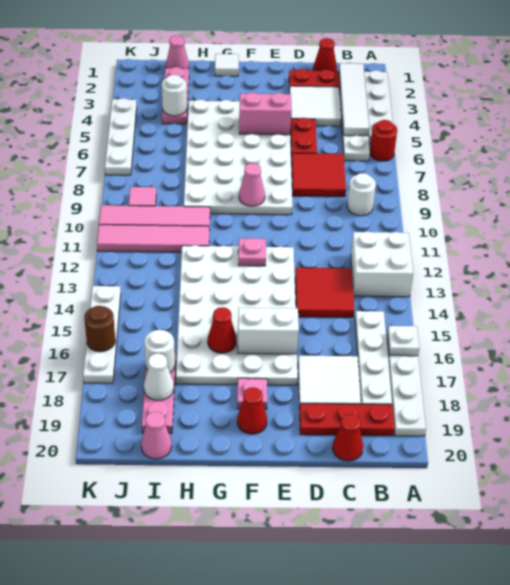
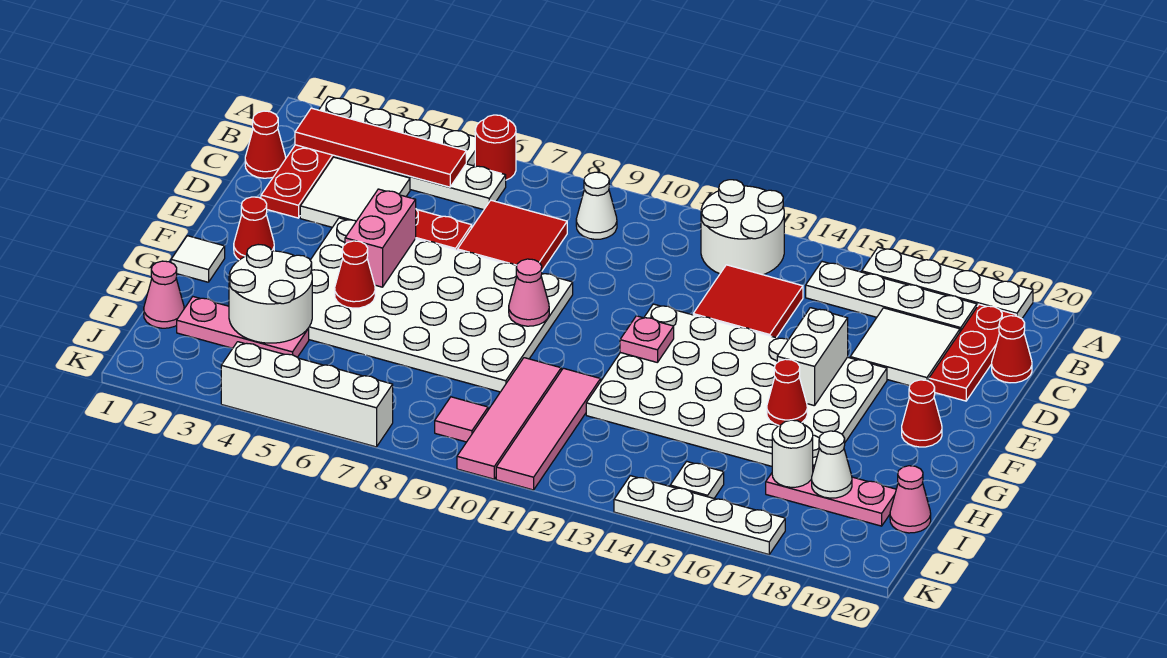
white brick A12:B13 level 1 -> white round brick A12:B13 level 1
white plate A16 level 2 -> white plate J15 level 1
white tile B2:B5 level 2 -> red tile B2:B5 level 2
white round brick B9 level 1 -> white cone B9 level 1
none -> red cone F2 level 1
pink plate F18 level 1 -> none
none -> red cone G5 level 2
white round brick I4 level 2 -> white round brick H3:I4 level 2
white plate K4:K7 level 1 -> white brick K4:K7 level 1
brown round brick K16 level 2 -> none

